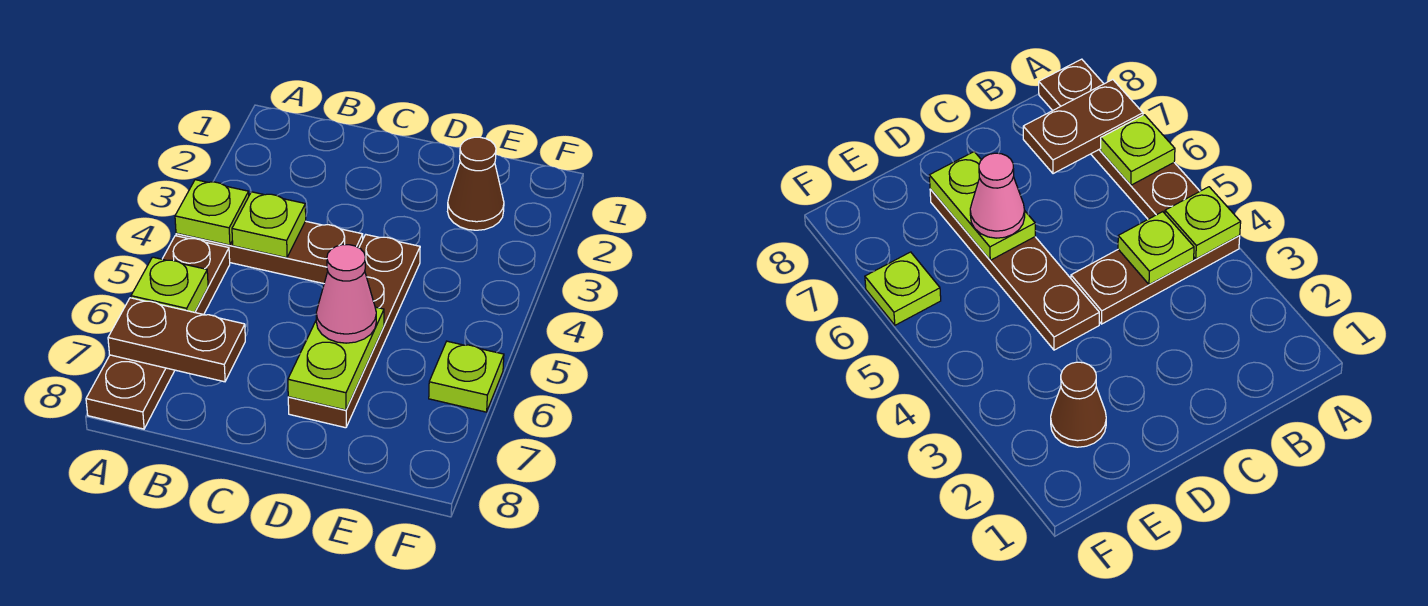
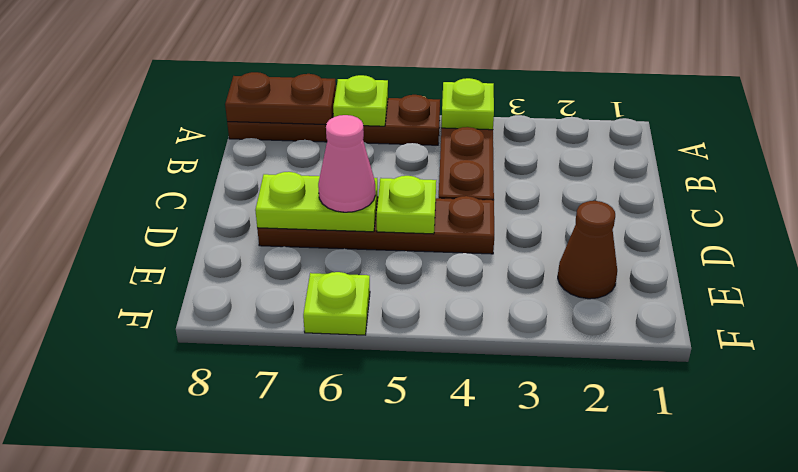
brown plate A7:B7 level 2 -> brown plate A7:A8 level 2
lime plate B4 level 2 -> lime plate D5 level 2

